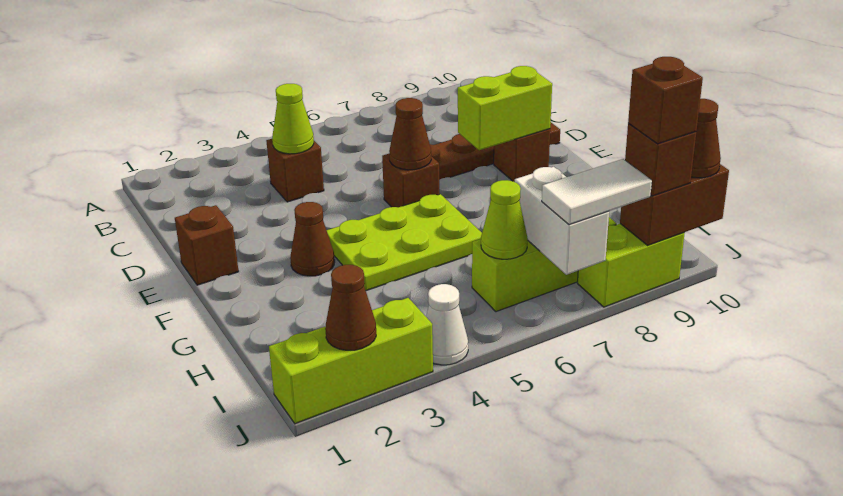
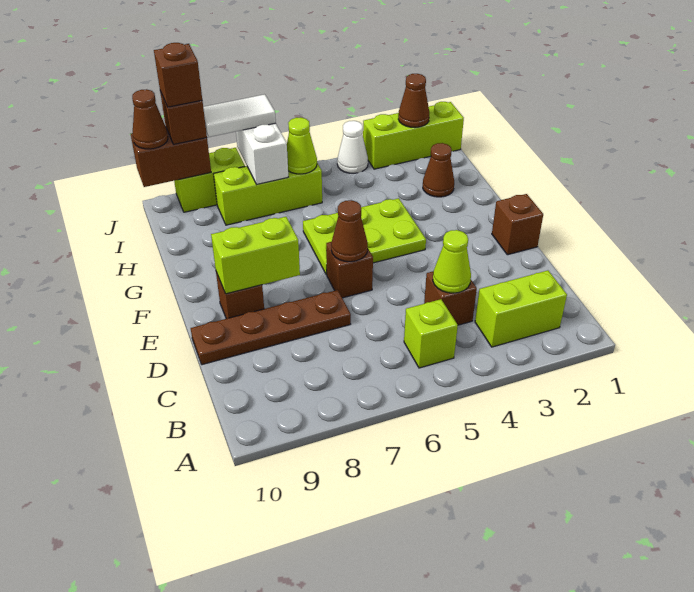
none -> lime brick B2:B3 level 1
none -> lime brick B5 level 1
brown cone F3 level 1 -> brown cone H2 level 1

